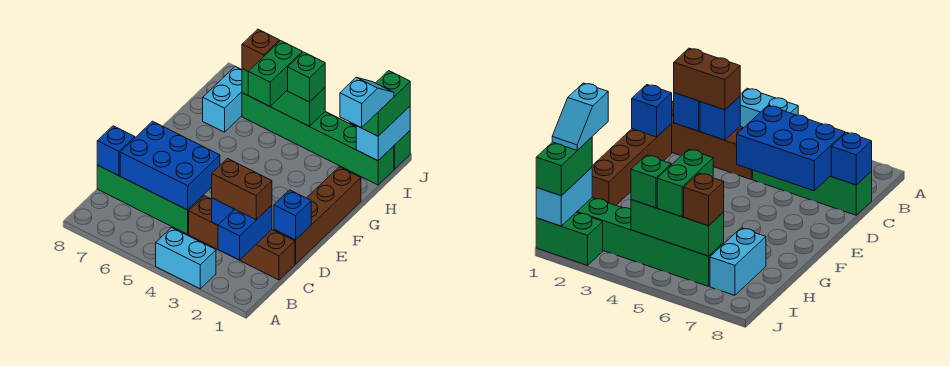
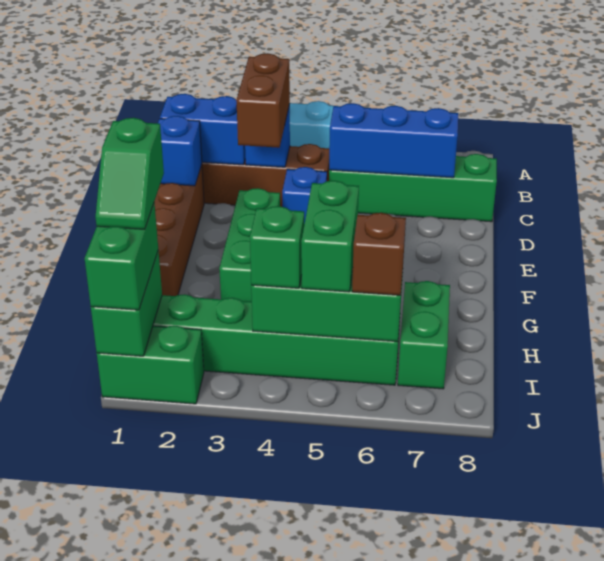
blue brick B2:C2 level 2 -> blue brick C1:C2 level 2
brown brick C2:C3 level 3 -> brown brick C3:D3 level 3
blue brick C5:D7 level 2 -> blue brick C5:C7 level 2
blue brick C8 level 2 -> blue brick D4 level 1
none -> green brick E3:G3 level 1
cyan slope H1:I1 level 4 top H -> green slope H1:I1 level 4 top H
cyan brick H7:I7 level 1 -> green brick H7:I7 level 1
cyan brick I1:J1 level 2 -> green brick I1:J1 level 2

